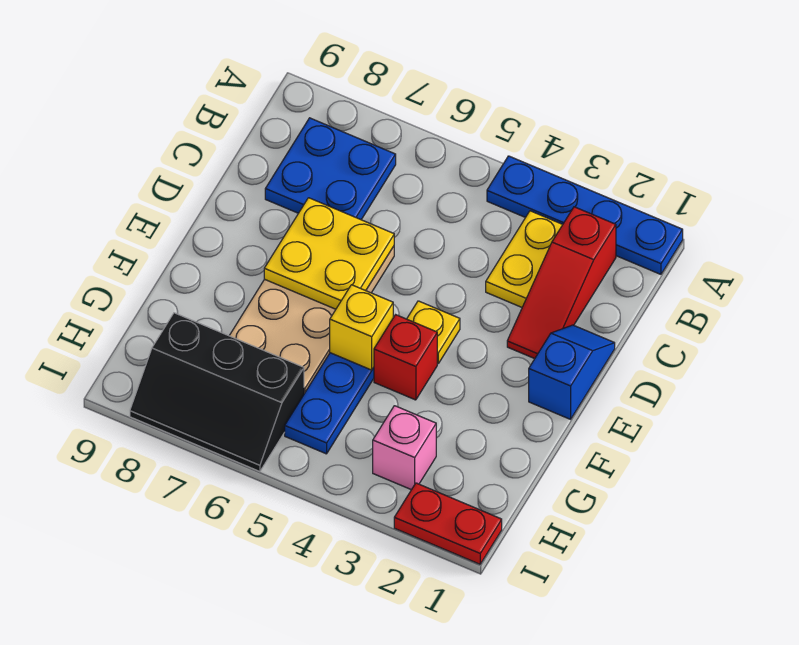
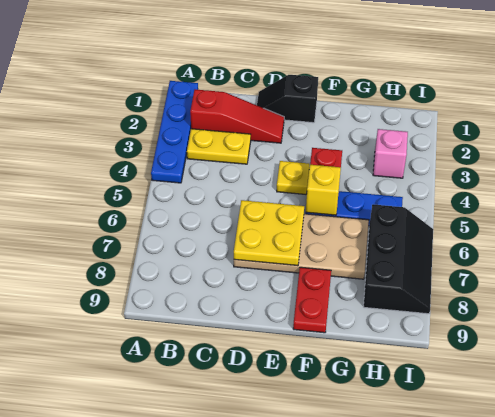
blue plate B7:C8 level 1 -> none
blue slope D1:E1 level 1 top E -> black slope D1:E1 level 1 top E
red plate I1:I2 level 1 -> red plate F8:F9 level 1

